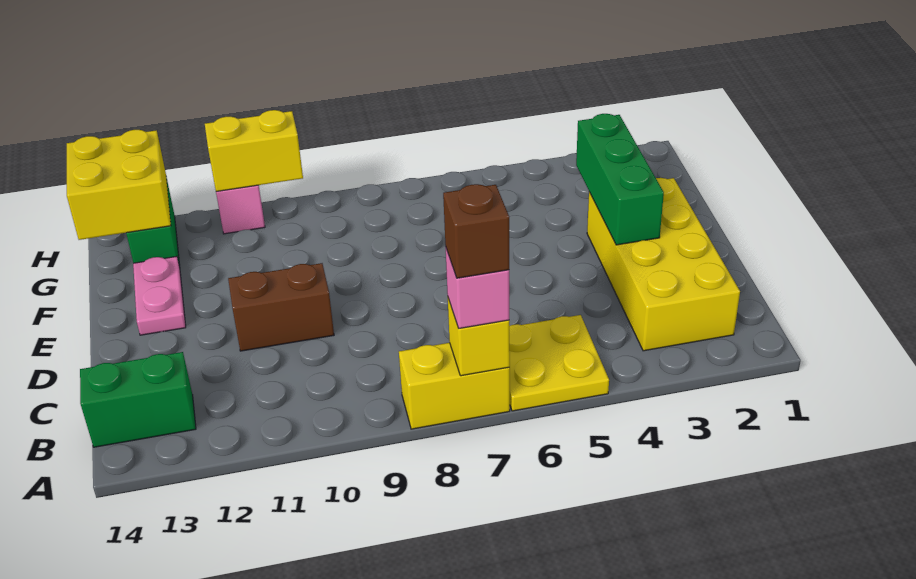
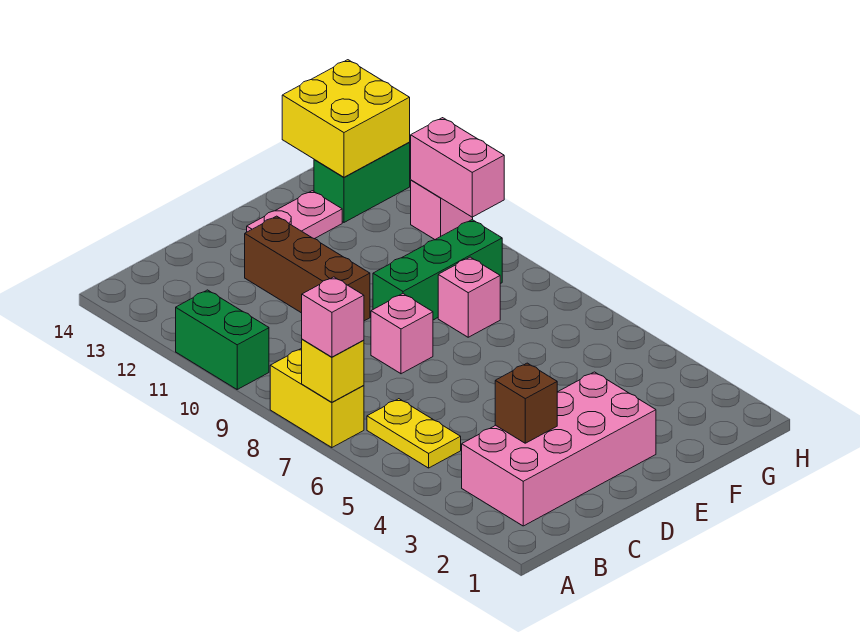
yellow plate A5:B6 level 1 -> yellow plate B5:B6 level 1
brown brick A7 level 4 -> brown brick C3 level 2
yellow brick B2:E3 level 1 -> pink brick B2:E3 level 1
green brick B13:B14 level 1 -> green brick A10:A11 level 1
green brick D3:F3 level 2 -> green brick E9:G9 level 1
none -> pink brick D8 level 1
brown brick D10:D11 level 1 -> brown brick D10:D12 level 1
none -> pink brick F8 level 1
yellow brick H10:H11 level 2 -> pink brick H10:H11 level 2

